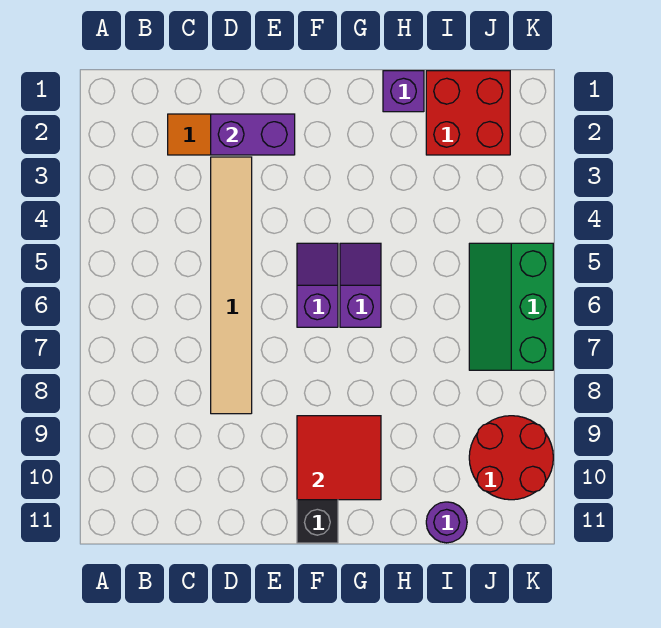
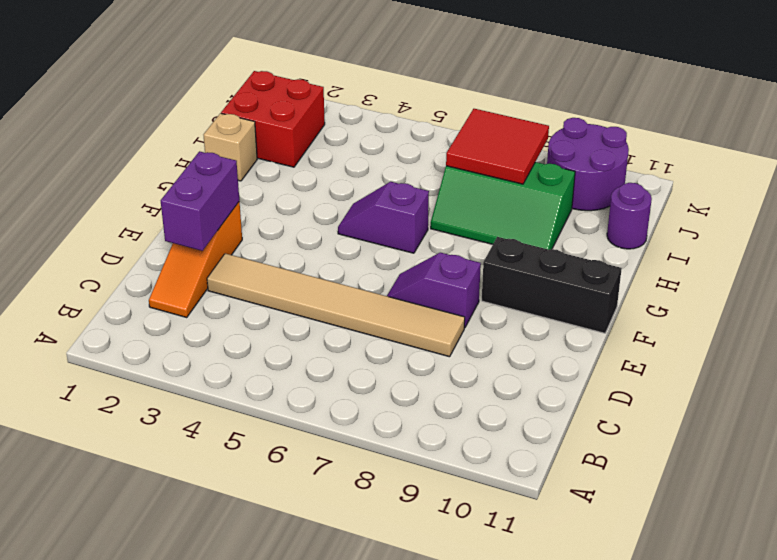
purple slope F5:F6 level 1 top 6 -> purple slope E7:E8 level 1 top 8
red tile F9:G10 level 2 -> red tile I7:J8 level 2
purple brick H1 level 1 -> tan brick H1 level 1
green slope J5:K7 level 1 top K -> green slope H7:I9 level 1 top I
red round brick J9:K10 level 1 -> purple round brick J9:K10 level 1

